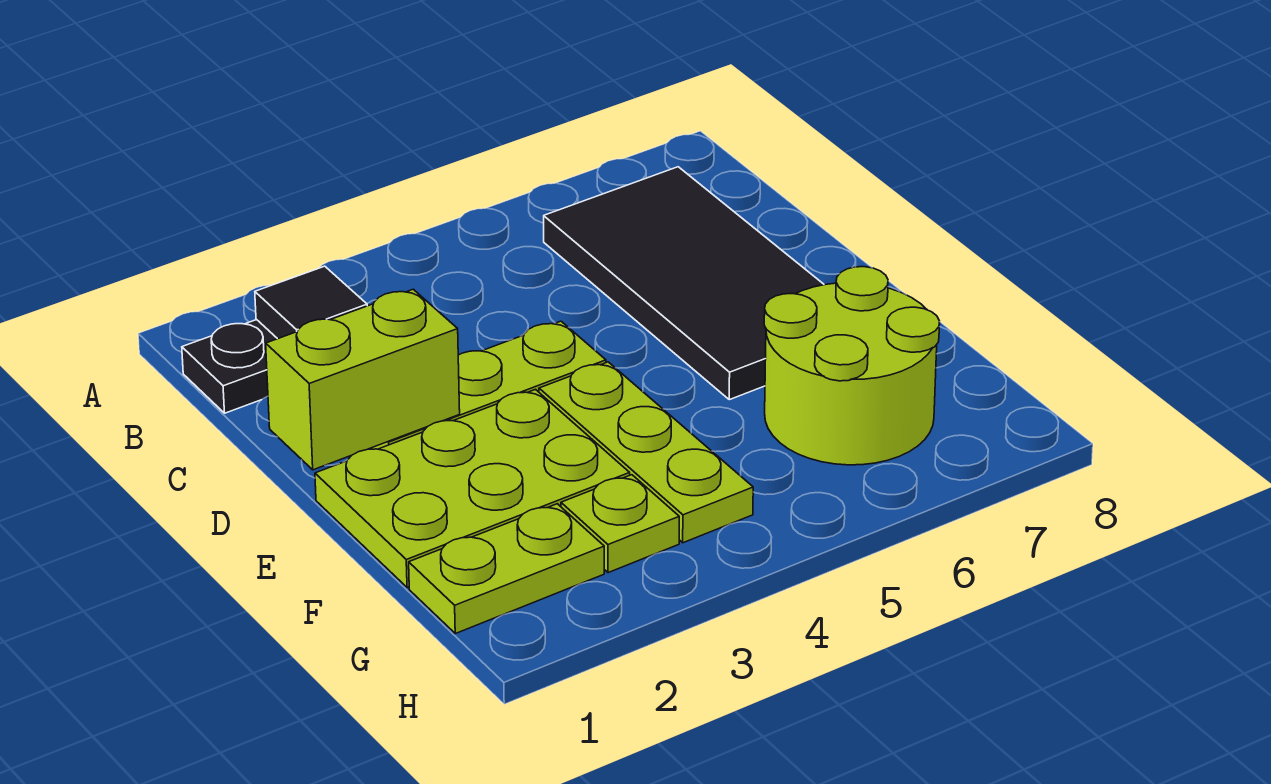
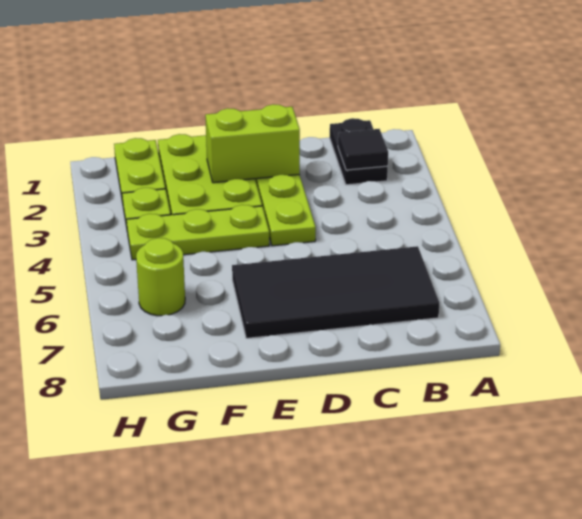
lime brick D1:D2 level 2 -> lime brick D2:E2 level 2
lime round brick F6:G7 level 1 -> lime round brick G6 level 1

